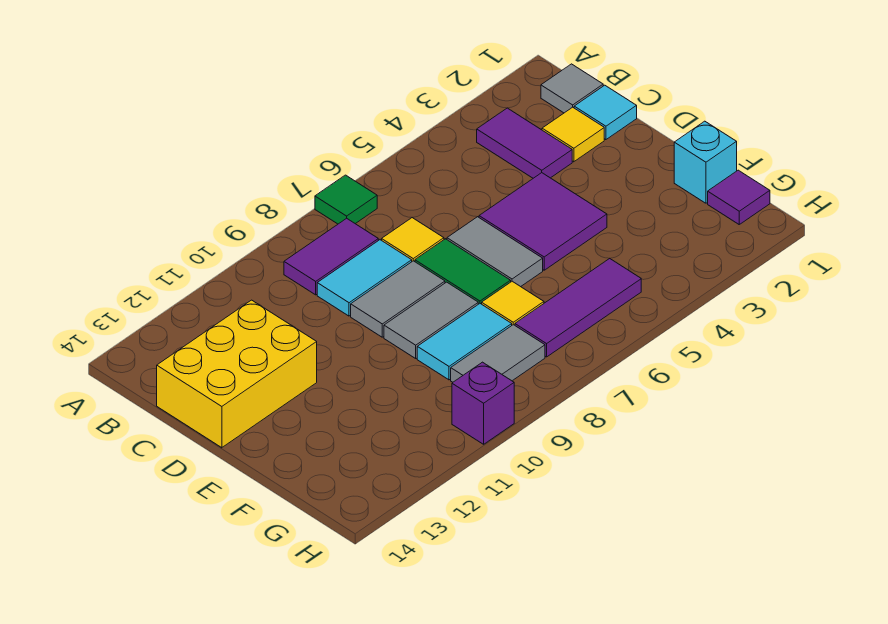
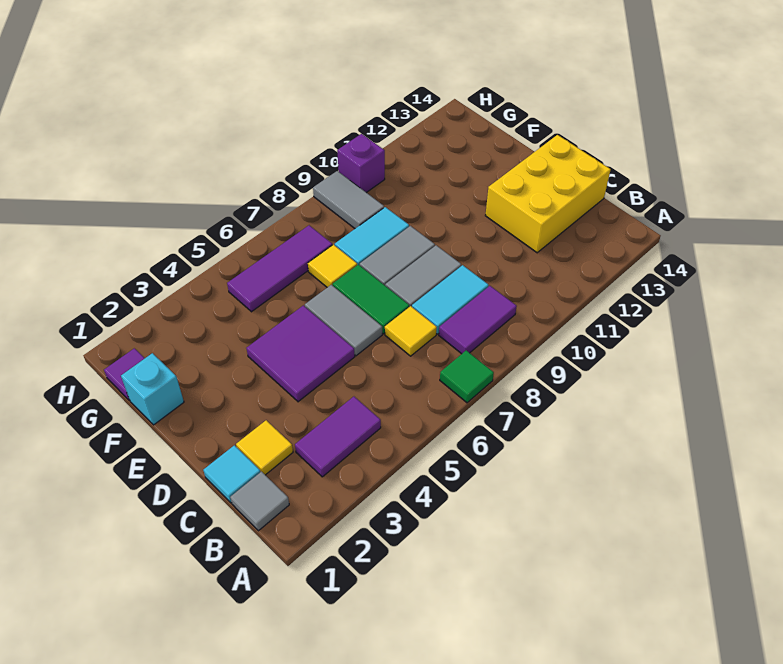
purple tile B3:C3 level 1 -> purple tile B3:B4 level 1
grey tile G8:G9 level 1 -> grey tile G9:H9 level 1

